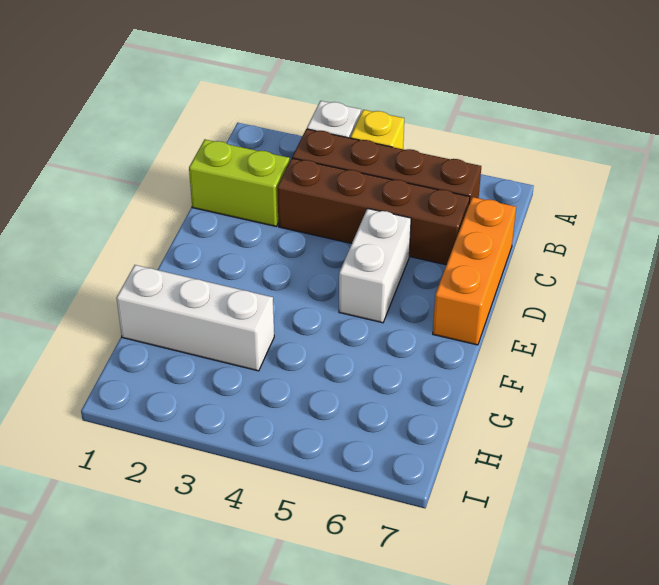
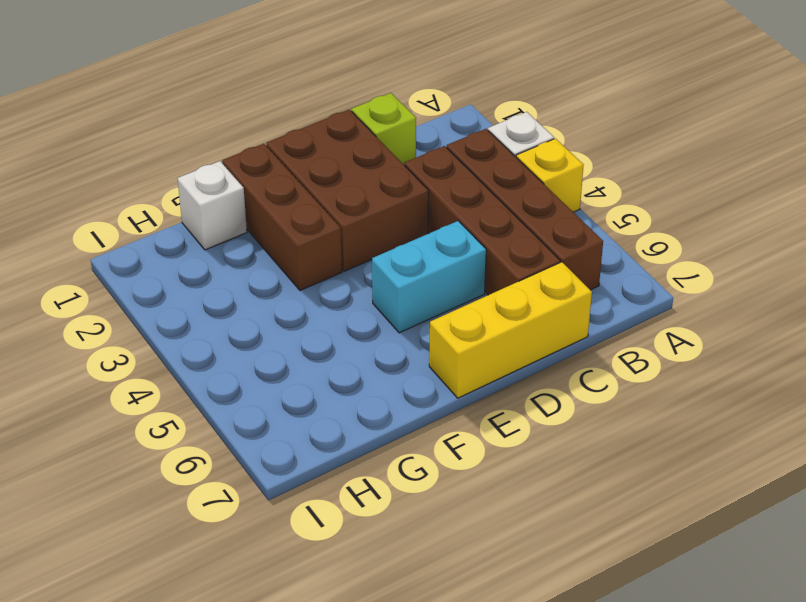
lime brick C1:C2 level 1 -> lime brick C1 level 1
orange brick C7:E7 level 1 -> yellow brick C7:E7 level 1
none -> brown brick D1:E3 level 1
white brick D5:E5 level 1 -> cyan brick D5:E5 level 1
none -> brown brick F1:F3 level 1
white brick G1:G3 level 1 -> white brick G1 level 1

